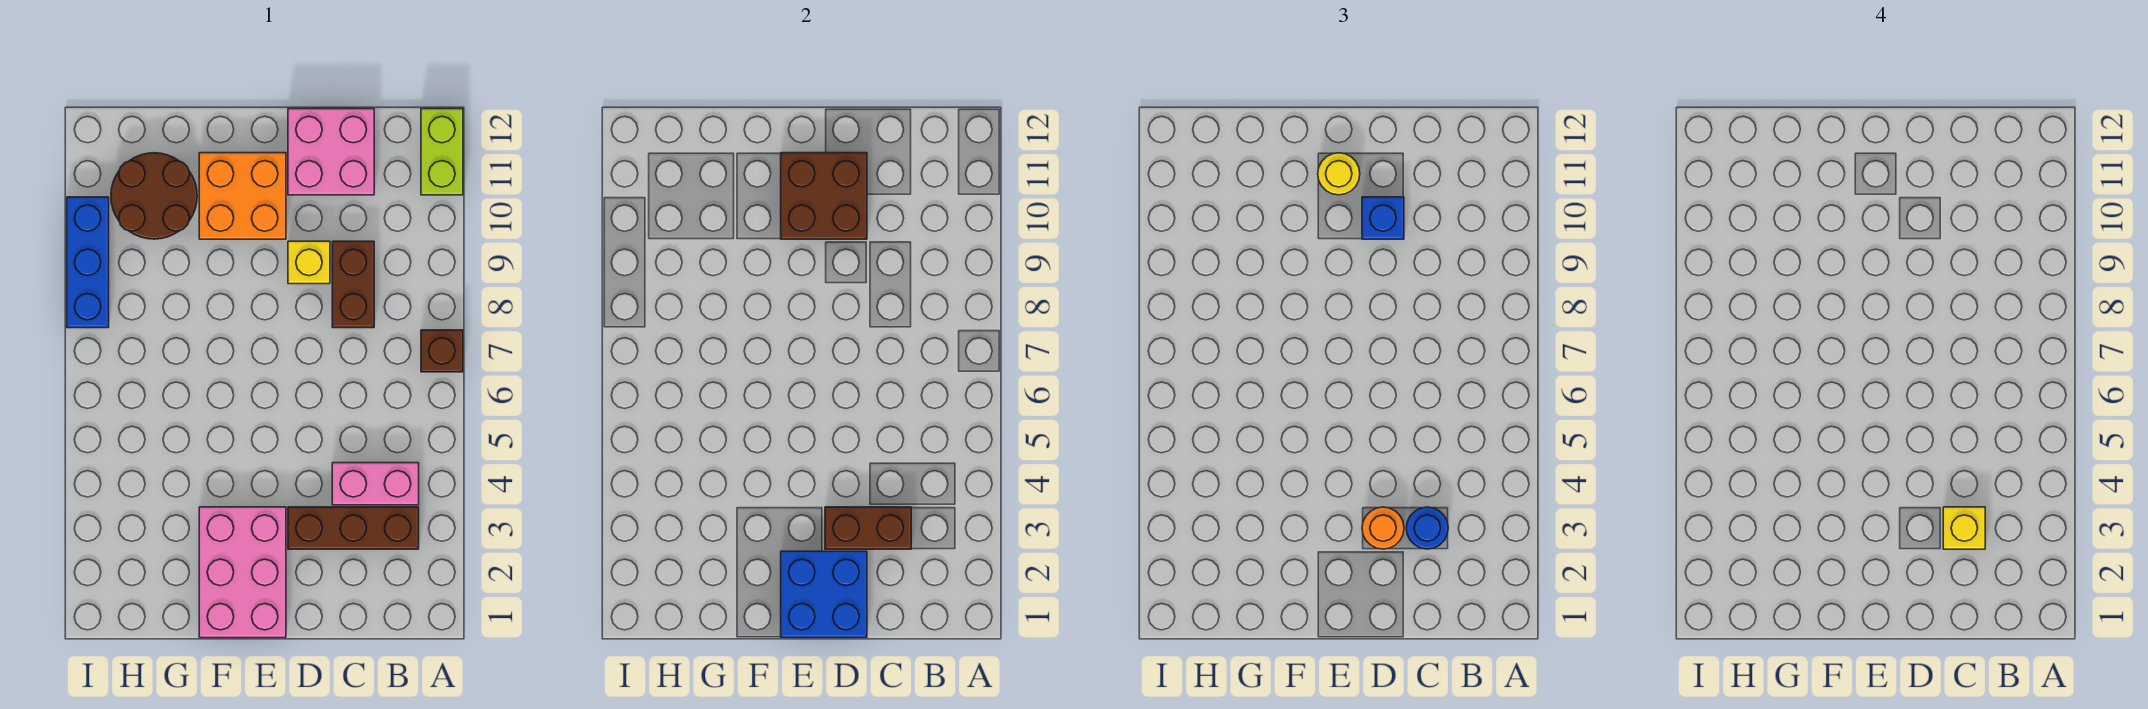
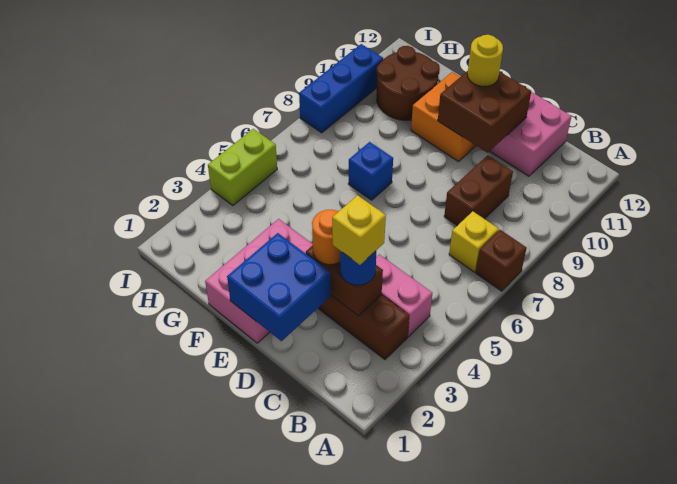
lime brick A11:A12 level 1 -> lime brick I4:I5 level 1
yellow brick D9 level 1 -> yellow brick B7 level 1
blue brick D10 level 3 -> blue brick F7 level 1

